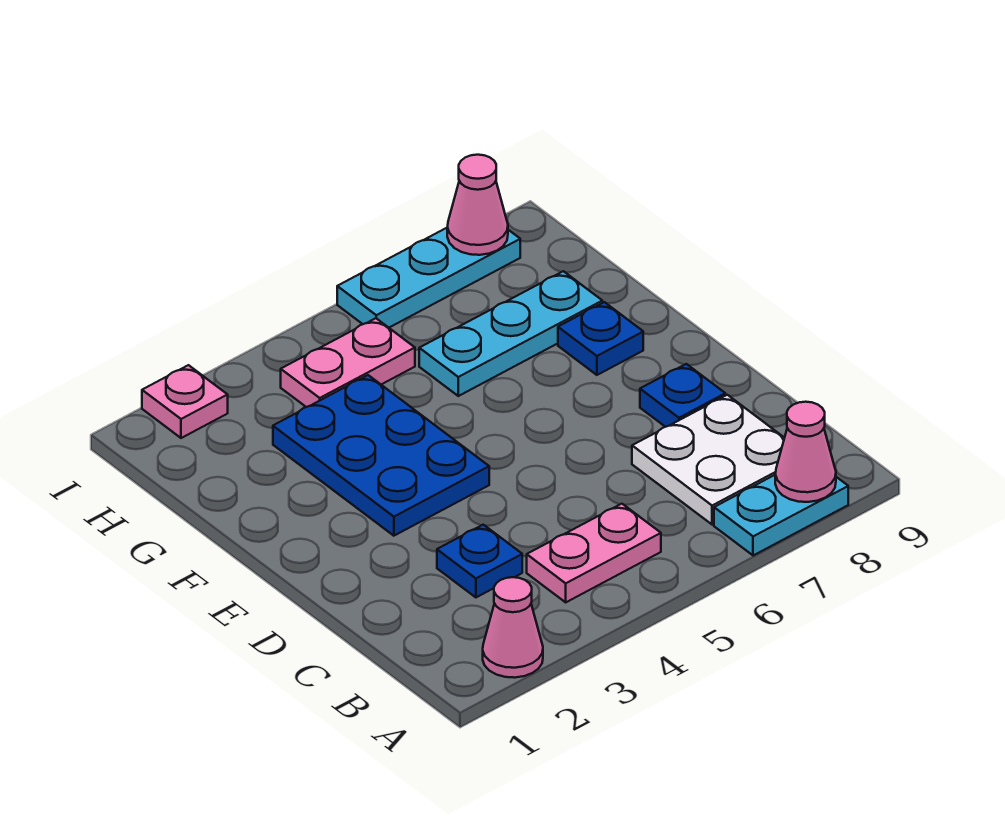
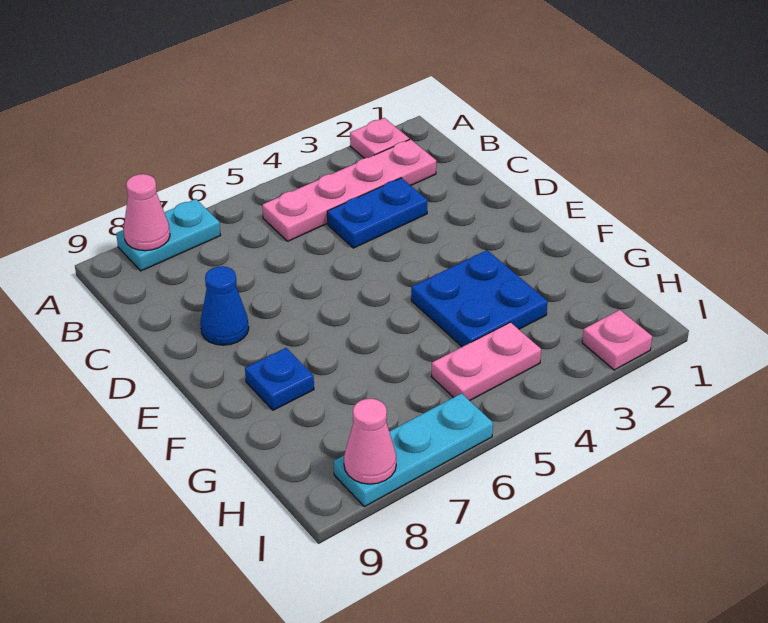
pink cone A2 level 1 -> pink plate A2 level 1
pink plate B4:B5 level 1 -> pink plate B2:B5 level 1
white plate B7:C8 level 1 -> none
blue plate C3 level 1 -> blue plate C3:C4 level 1
blue plate D8 level 1 -> blue cone D8 level 1
blue plate E3:G4 level 1 -> blue plate F3:G4 level 1
cyan plate G6:G8 level 1 -> none

